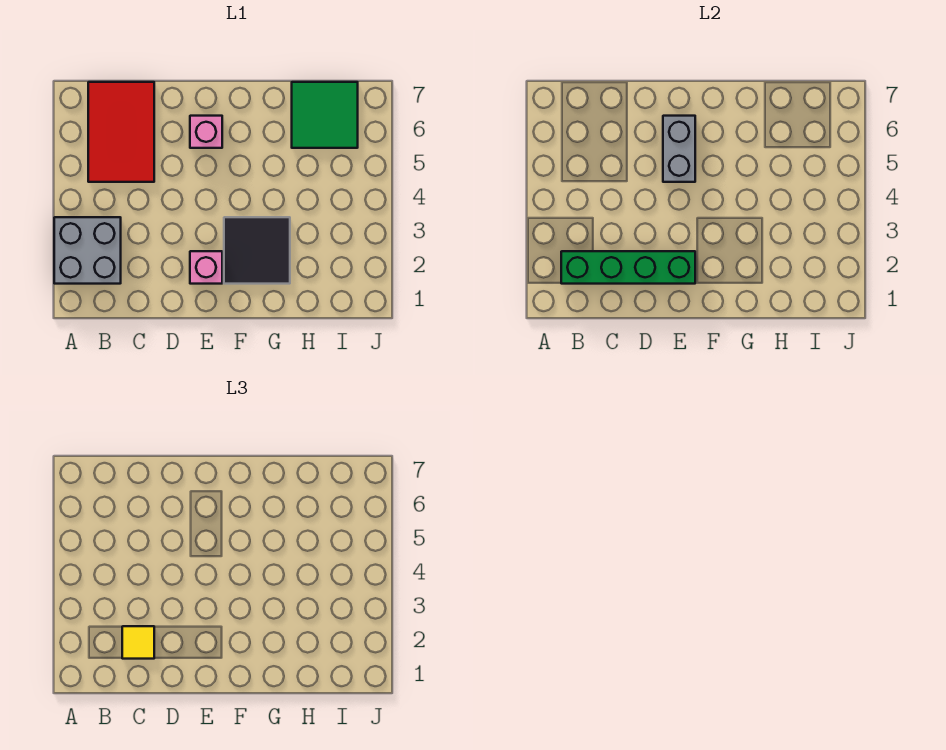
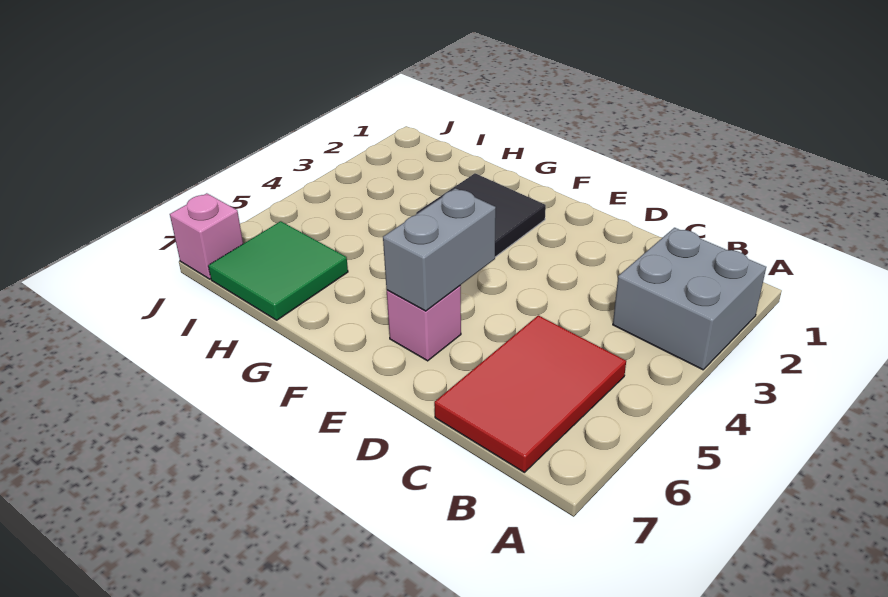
green brick B2:E2 level 2 -> none
yellow tile C2 level 3 -> none
pink brick E2 level 1 -> pink brick J7 level 1

